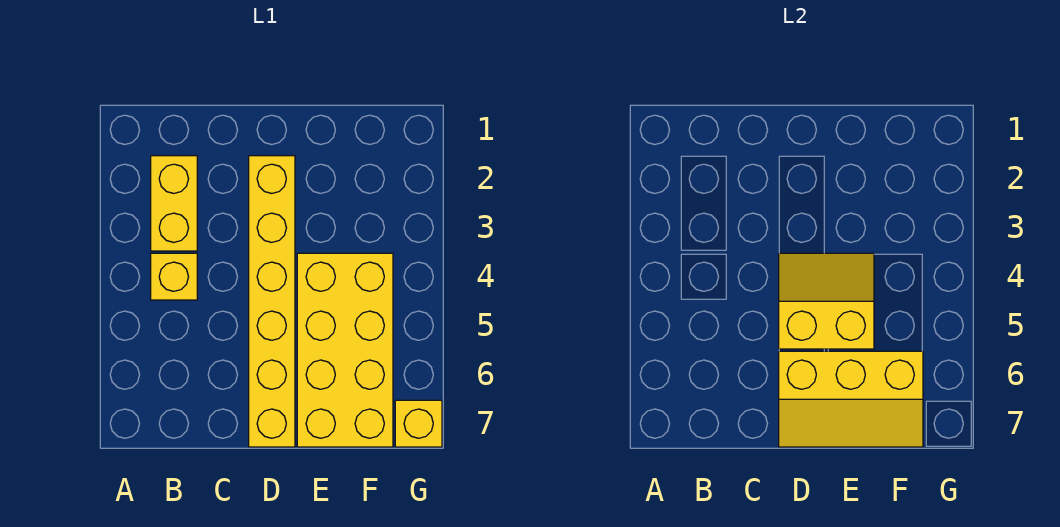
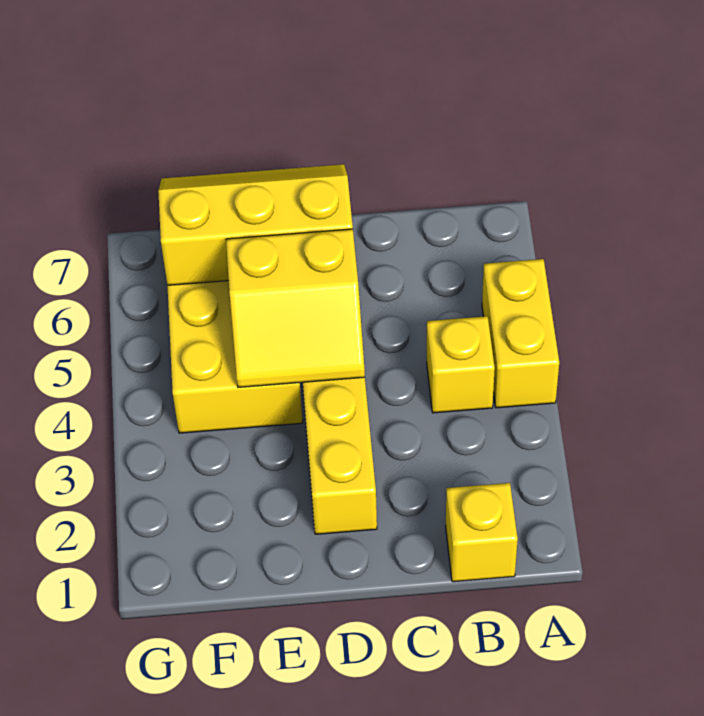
yellow brick B2:B3 level 1 -> yellow brick A4:A5 level 1
yellow brick G7 level 1 -> yellow brick B1 level 1

